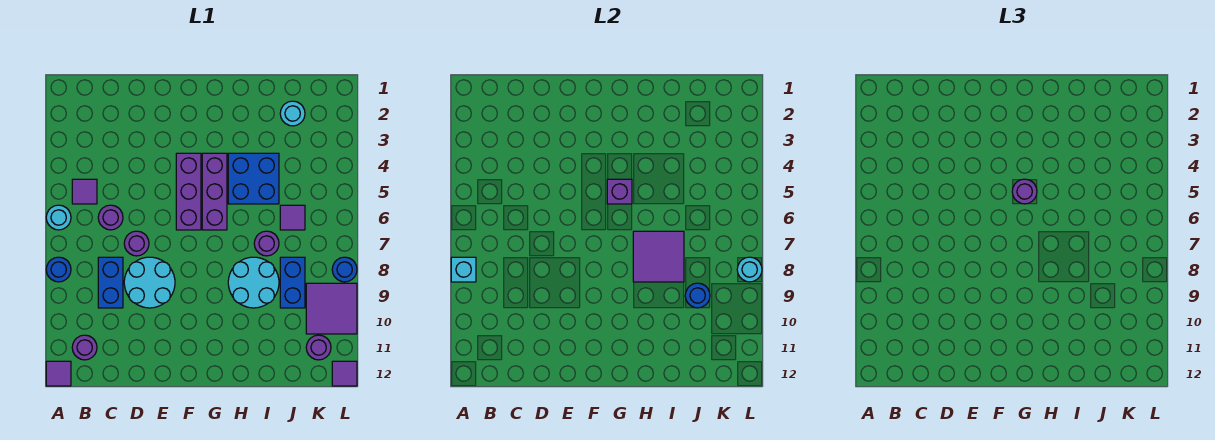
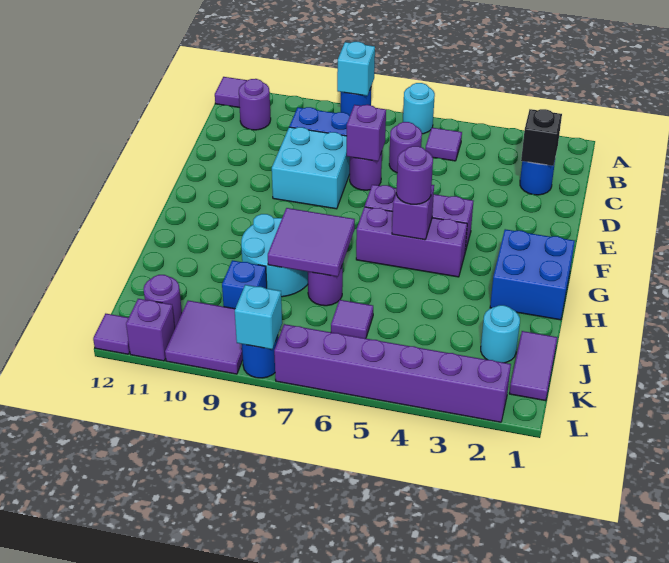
none -> black brick C2 level 2
none -> purple brick D7 level 2
cyan round brick D8:E9 level 1 -> cyan brick D8:E9 level 1
blue brick H4:I5 level 1 -> blue brick G1:H2 level 1
none -> purple tile J1:K1 level 1
blue brick J8:J9 level 1 -> blue brick J9 level 1
blue round brick J9 level 2 -> blue round brick C2 level 1
none -> purple brick L2:L7 level 1
cyan round brick L8 level 2 -> cyan brick L8 level 2
none -> purple brick L11 level 1

